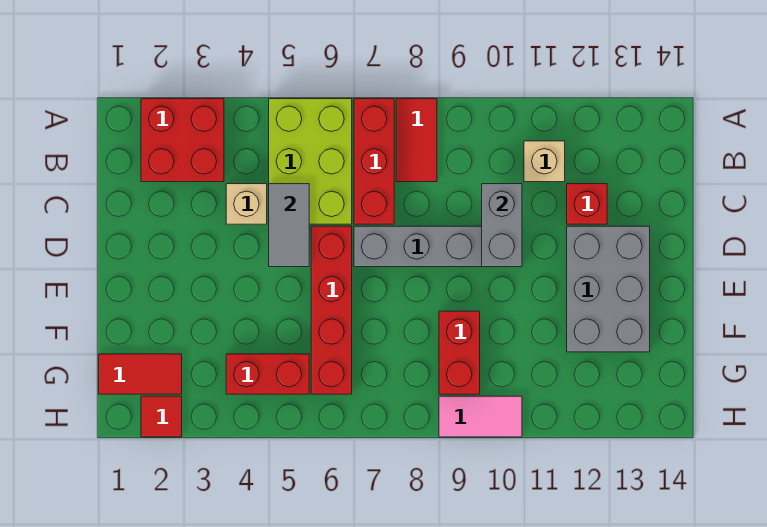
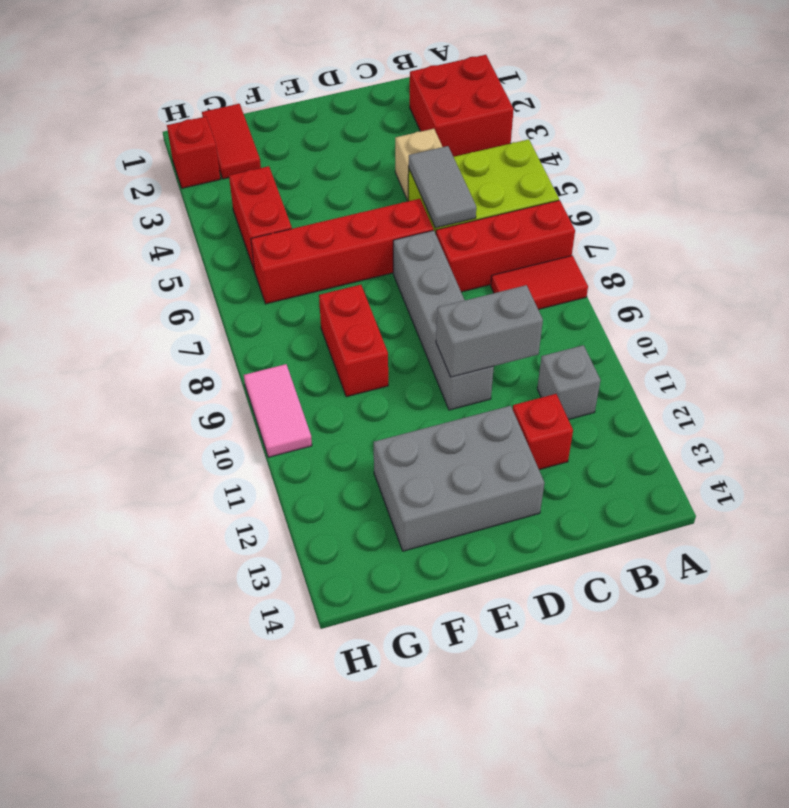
tan brick B11 level 1 -> grey brick B11 level 1
grey tile C5:D5 level 2 -> grey tile C5:C6 level 2
red brick F9:G9 level 1 -> red brick F8:F9 level 1
red tile H2 level 1 -> red brick H2 level 1

